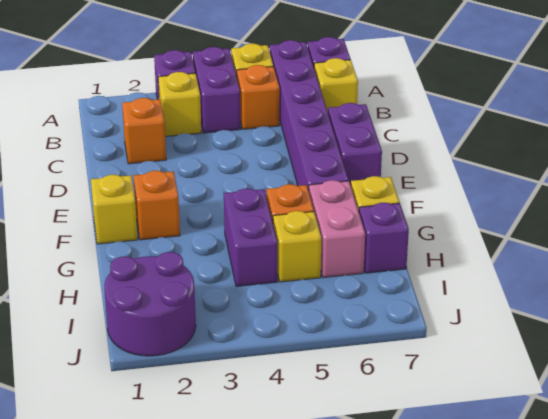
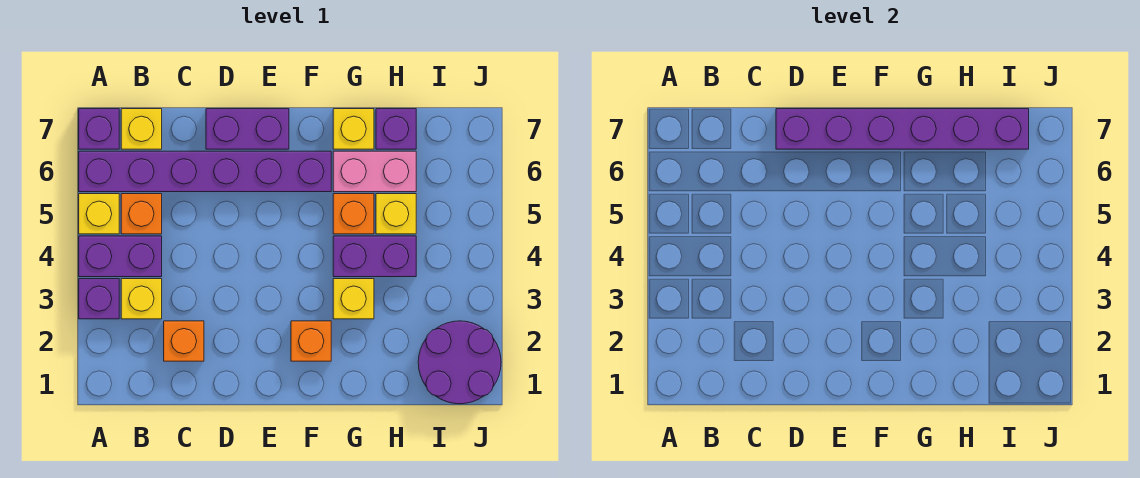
none -> purple brick D7:I7 level 2
yellow brick F1 level 1 -> yellow brick G3 level 1

